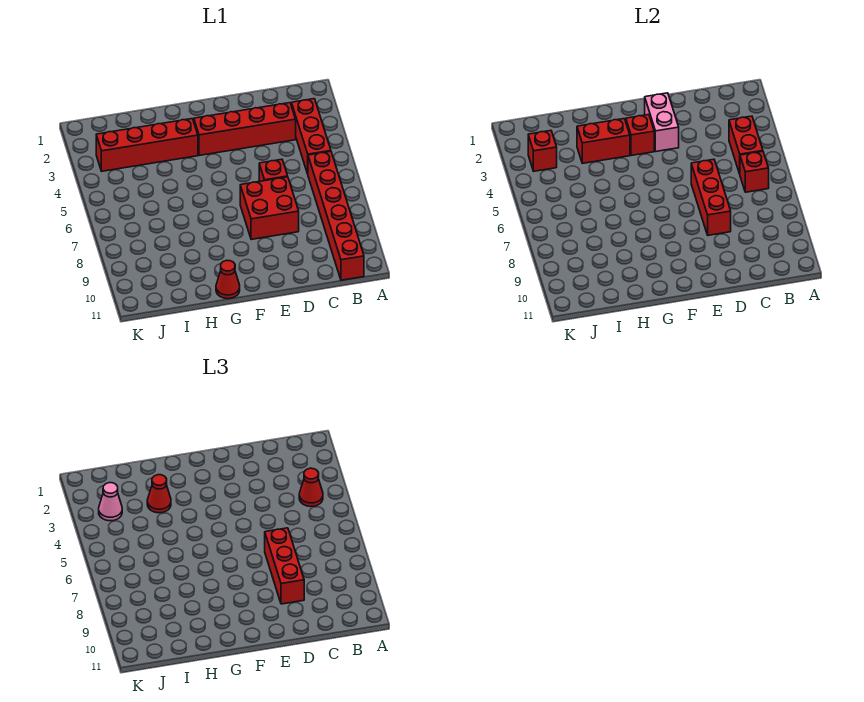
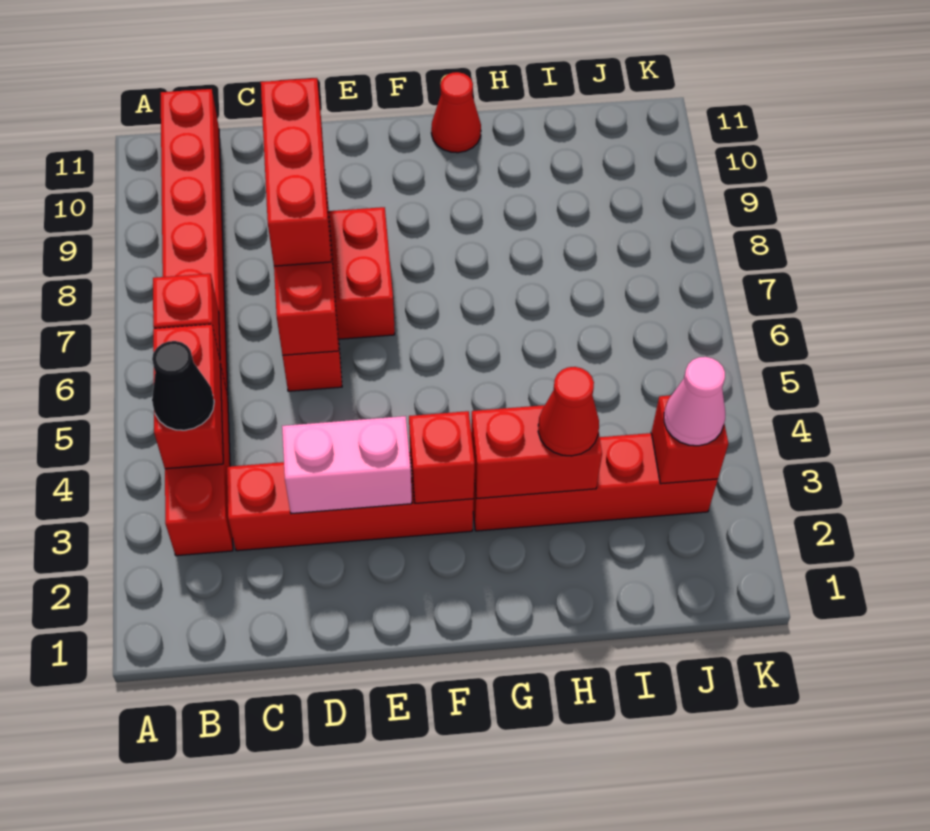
red cone B4 level 3 -> black cone B4 level 3
pink brick E2:E3 level 2 -> pink brick D3:E3 level 2

